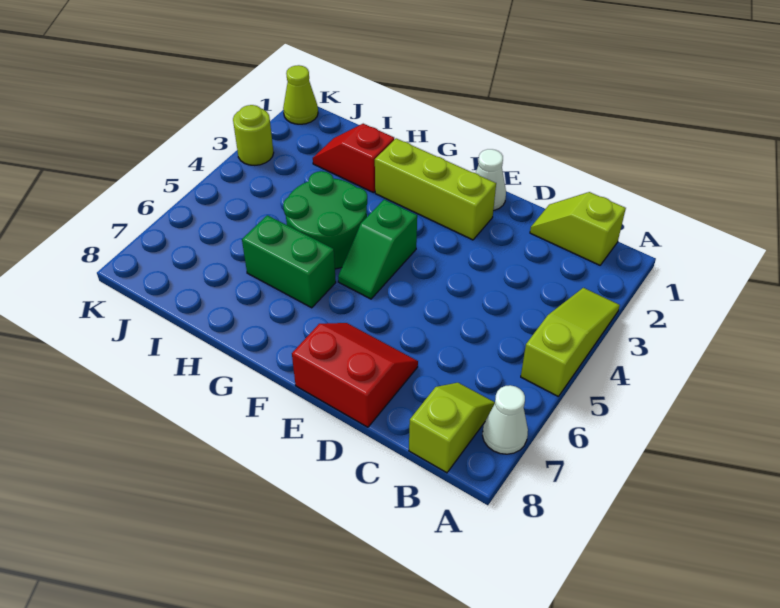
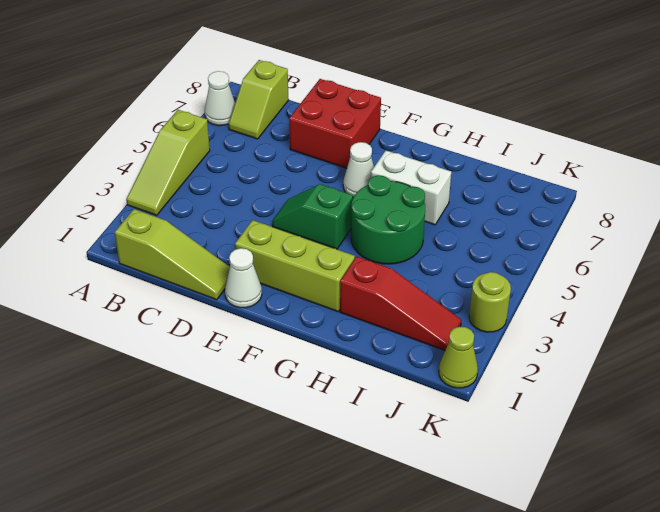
lime slope B1:C1 level 1 top B -> lime slope B1:D1 level 1 top B
red slope D7:E8 level 1 top 8 -> red brick D7:E8 level 1
green slope F4:F5 level 1 top 4 -> green slope E4:F4 level 1 top F
none -> white cone F6 level 1
green brick G6:H6 level 1 -> white brick G6:H6 level 1
red slope H2:I2 level 1 top H -> red slope H2:J2 level 1 top H

